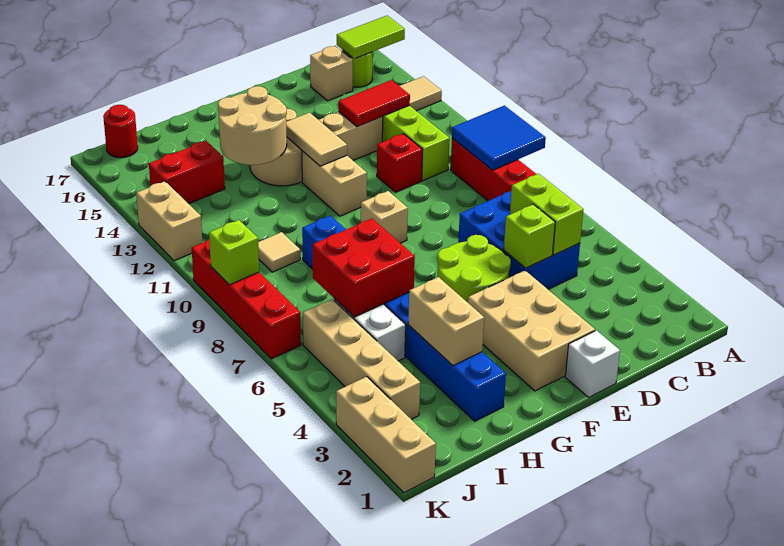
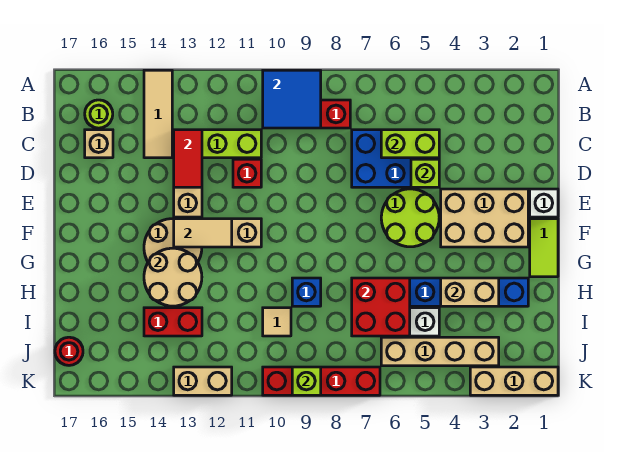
lime tile A16:B16 level 2 -> lime tile F1:G1 level 1
tan brick F9 level 1 -> none
red brick I14:J14 level 1 -> red brick I13:I14 level 1

